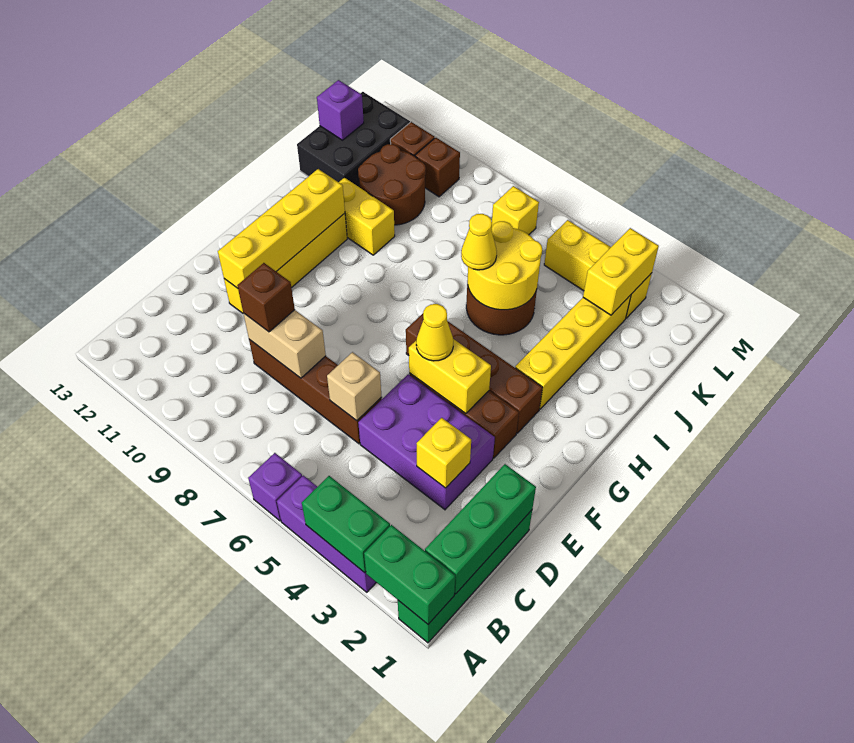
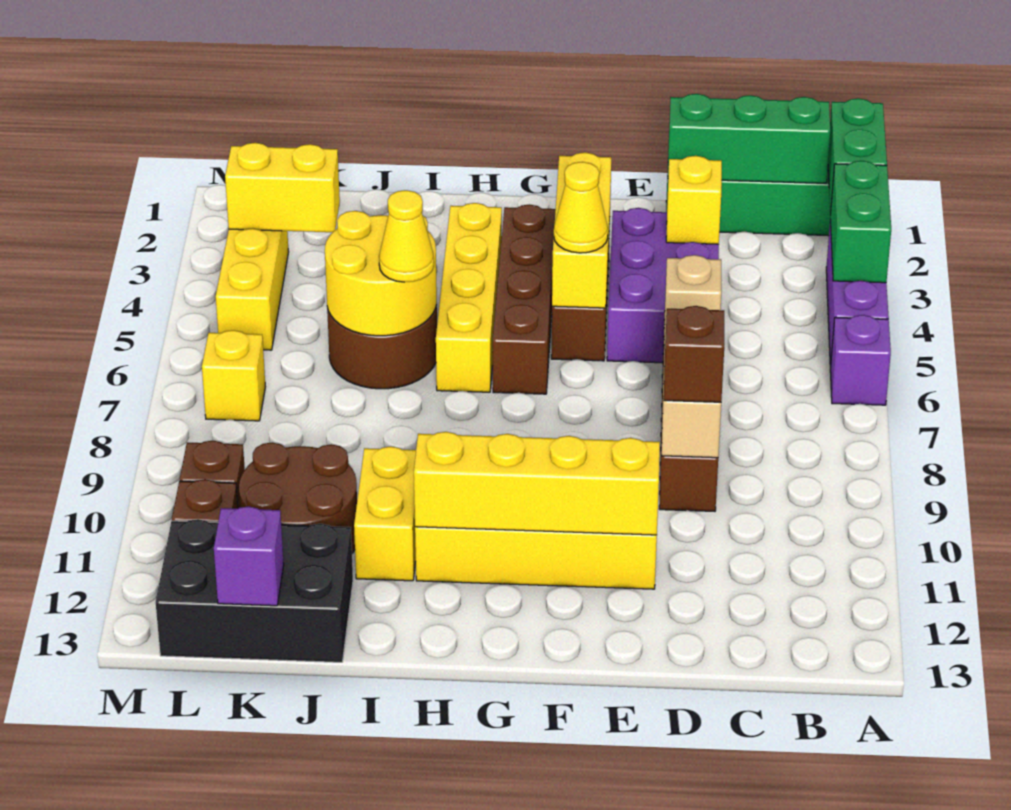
yellow brick F4:F5 level 2 -> yellow brick F3:F5 level 2
yellow brick H3:K3 level 1 -> yellow brick H3:H6 level 1

